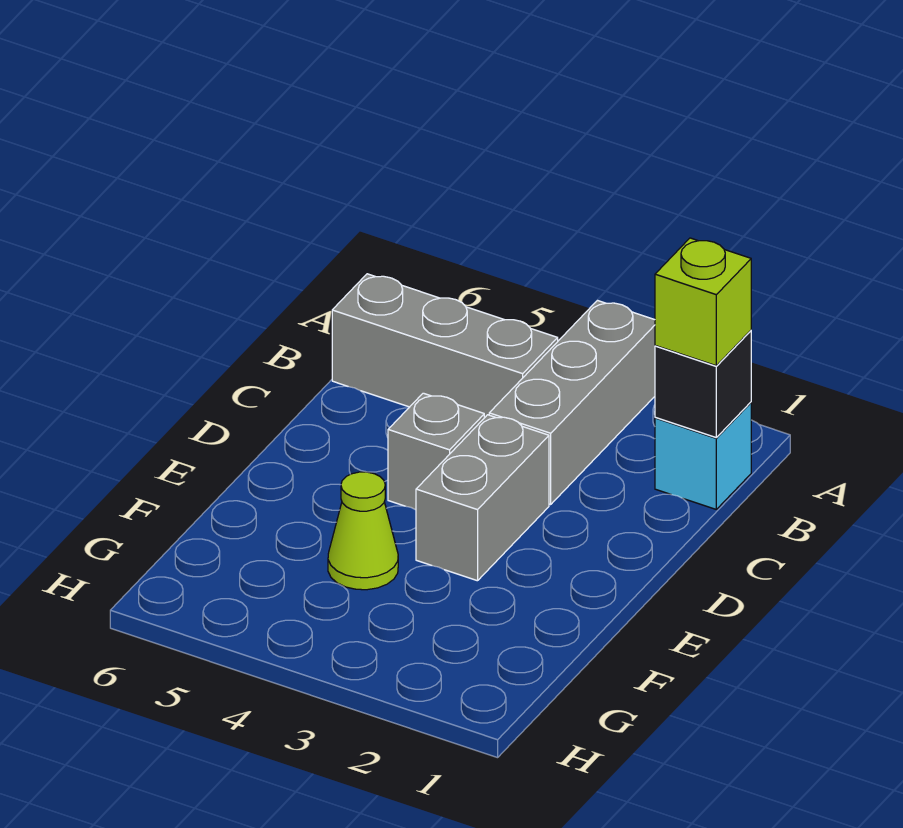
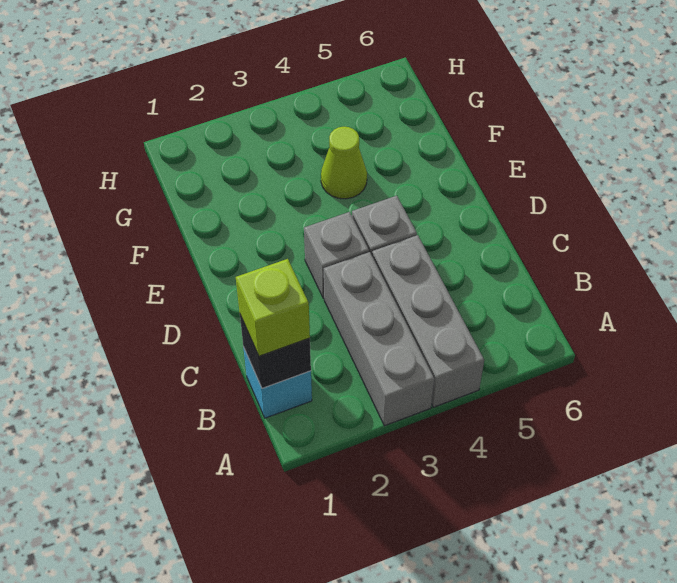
grey brick B4:B6 level 1 -> grey brick A4:C4 level 1
grey brick D3:E3 level 1 -> grey brick D3 level 1

